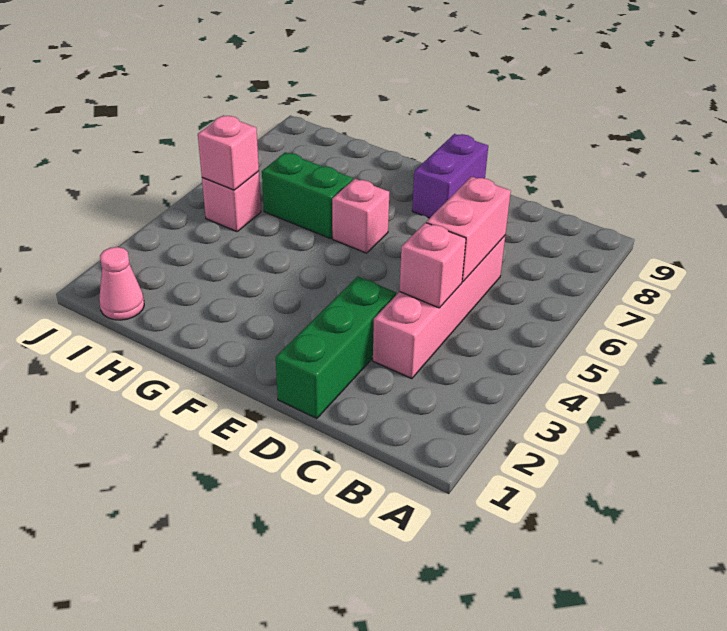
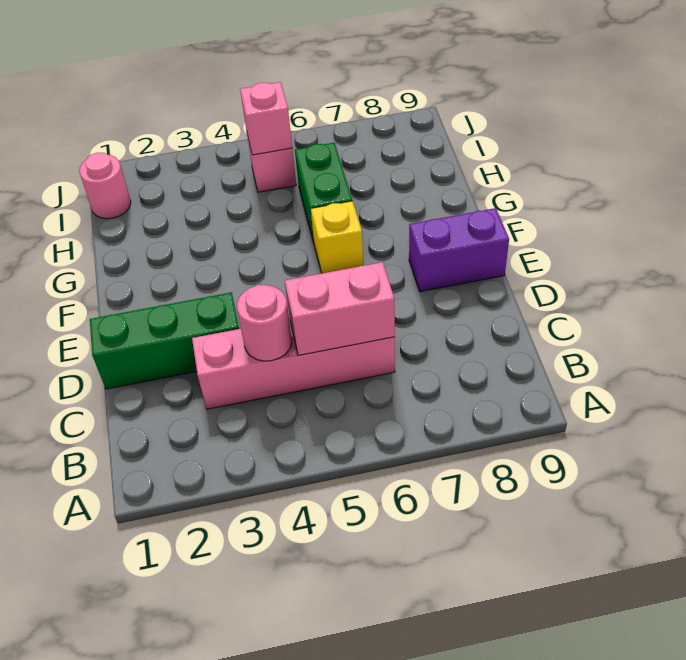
pink brick C4 level 2 -> pink round brick C4 level 2
pink brick F6 level 1 -> yellow brick F6 level 1
pink cone I1 level 1 -> pink round brick I1 level 1

